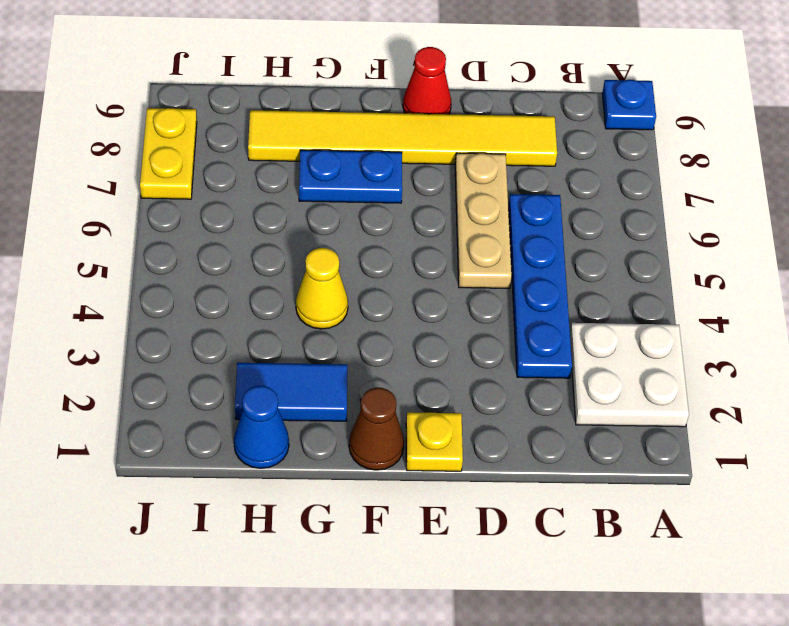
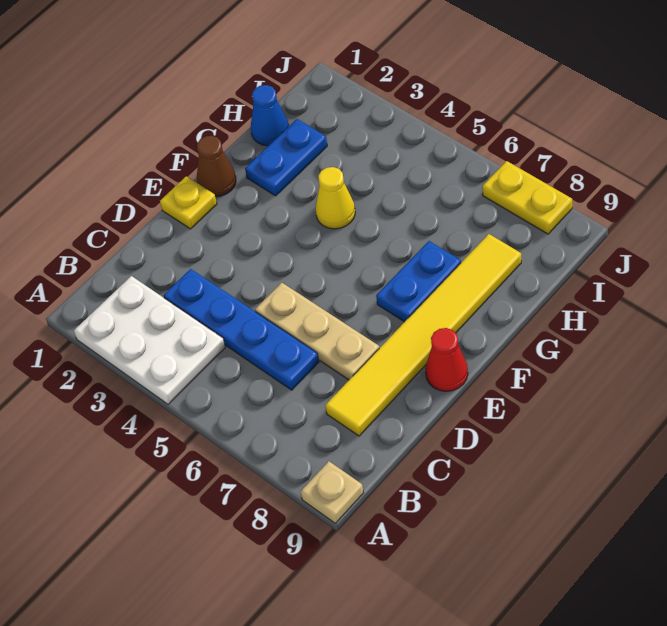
white plate A2:B3 level 1 -> white plate A2:B4 level 1
blue plate A9 level 1 -> tan plate A9 level 1
blue tile G2:H2 level 1 -> blue plate G2:H2 level 1

